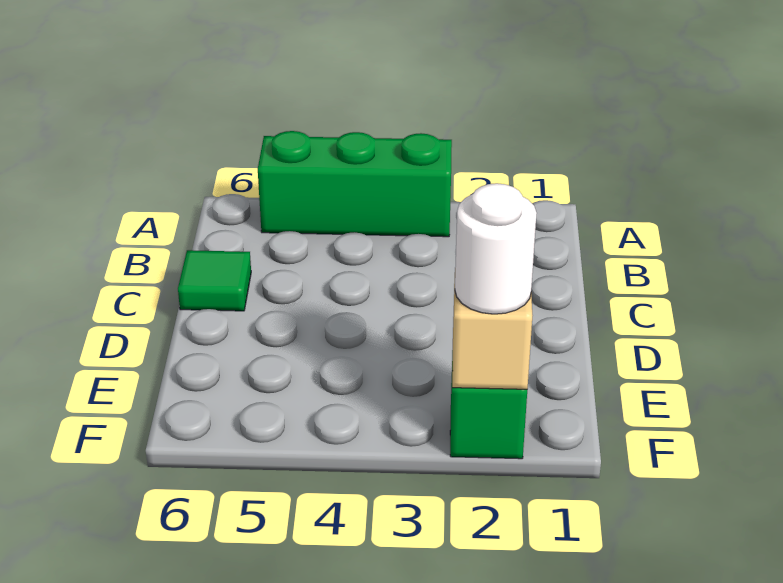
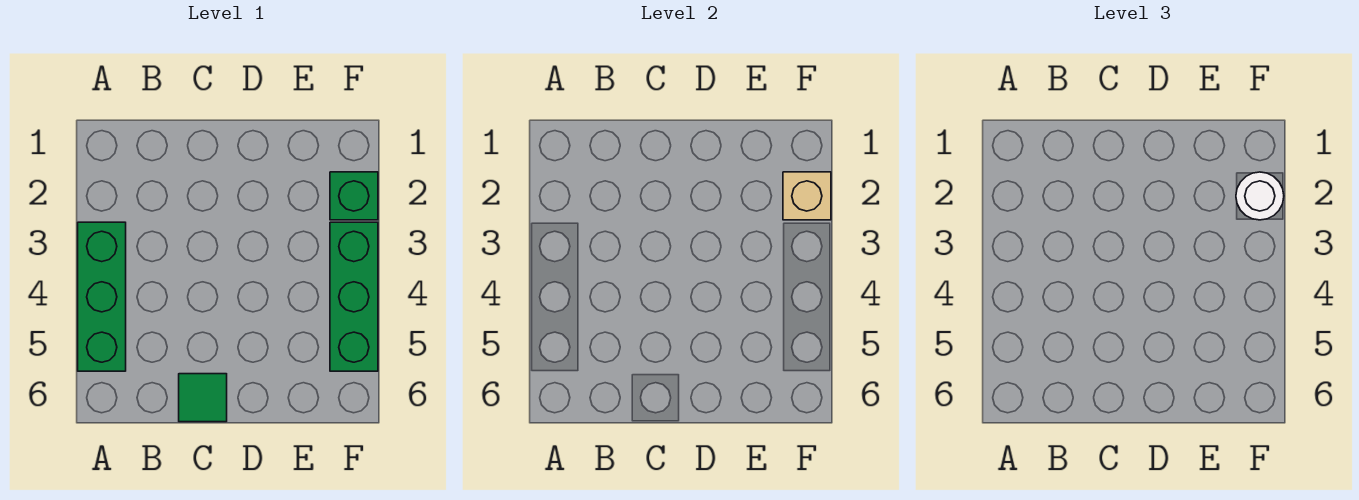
none -> green brick F3:F5 level 1

